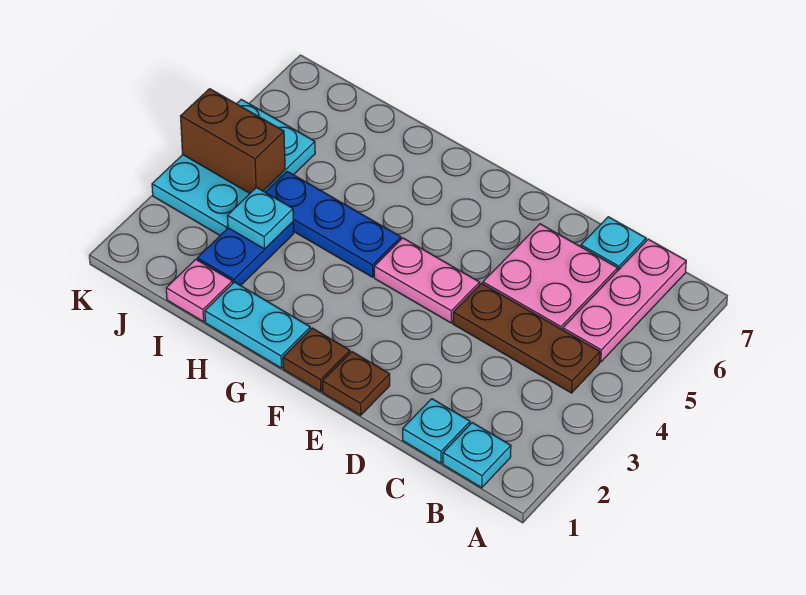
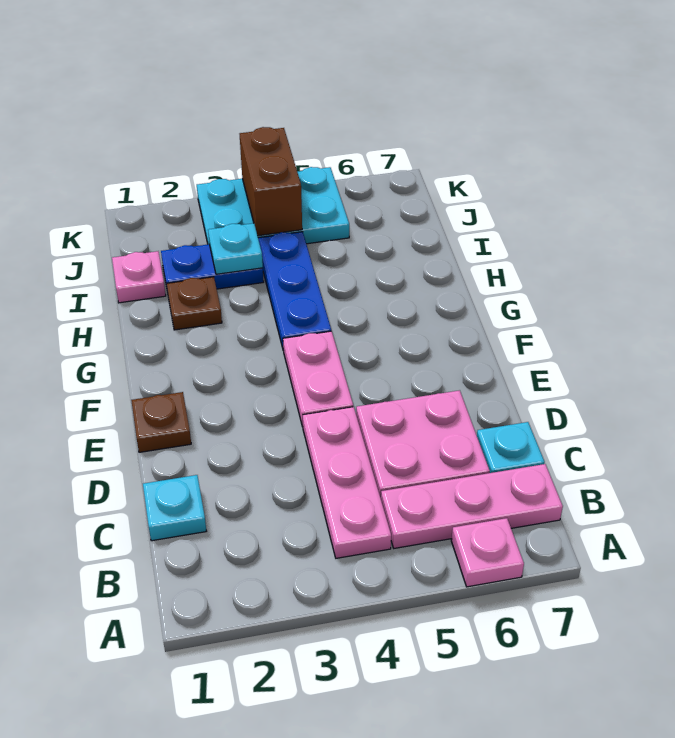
none -> pink plate A6 level 1
cyan plate B1 level 1 -> none
brown plate B4:D4 level 1 -> pink plate B4:D4 level 1
brown plate F1 level 1 -> brown plate H2 level 1
cyan plate G1:H1 level 1 -> none

